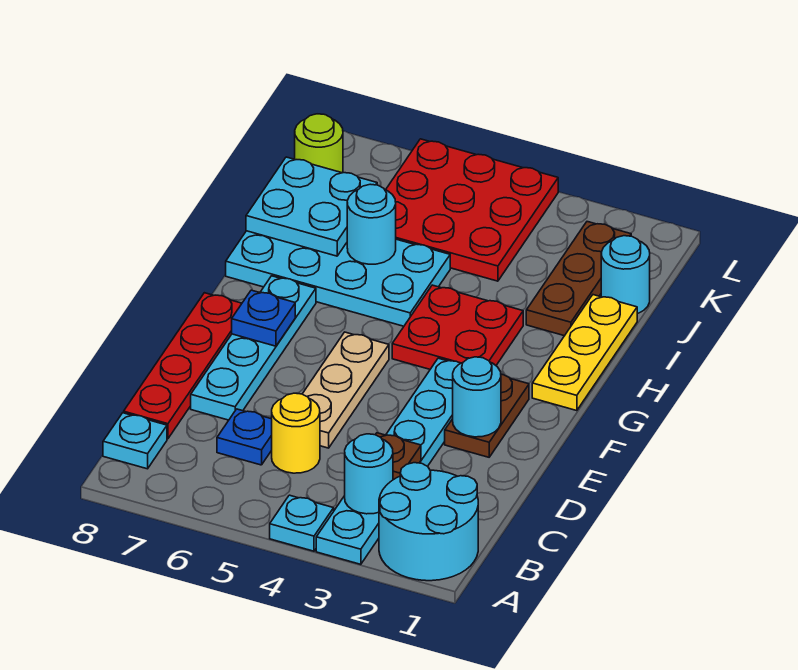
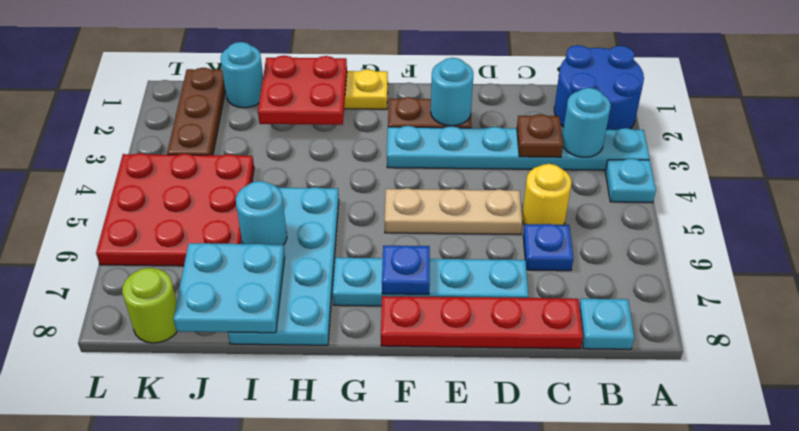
cyan round brick A1:B2 level 1 -> blue round brick A1:B2 level 1
red plate G3:H4 level 1 -> red plate H1:I2 level 2
brown plate I2:K2 level 1 -> brown plate K1:K3 level 1

